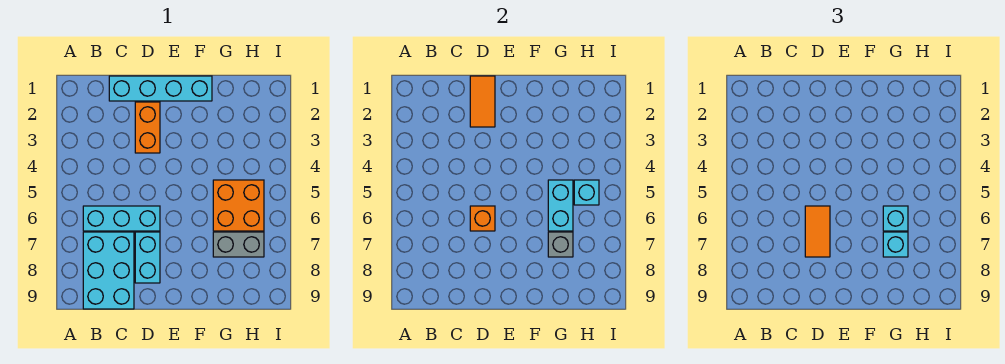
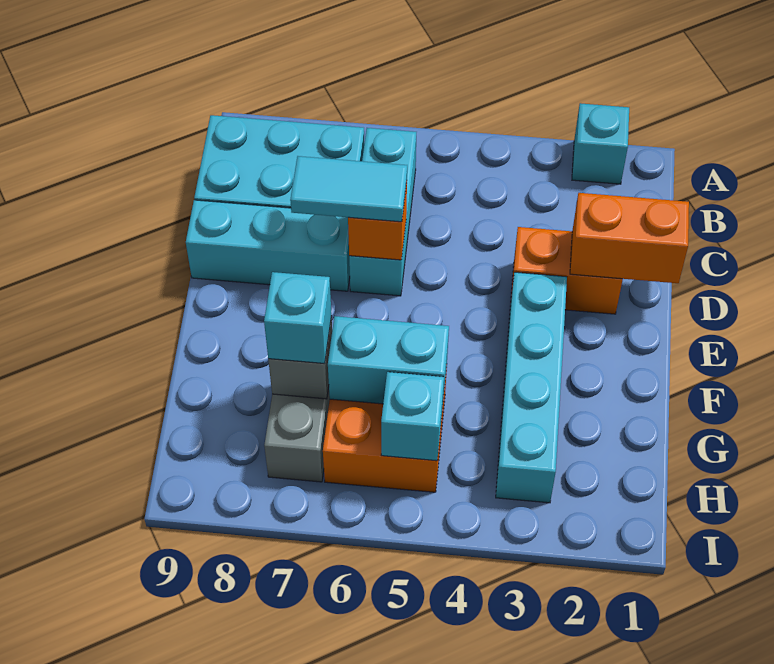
cyan brick C1:F1 level 1 -> cyan brick E3:H3 level 1
orange tile D1:D2 level 2 -> orange brick D1:D2 level 2
orange tile D6:D7 level 3 -> cyan tile D6:D7 level 3
cyan brick D7:D8 level 1 -> cyan brick D7:D9 level 1
cyan brick G6 level 3 -> cyan brick A2 level 1

